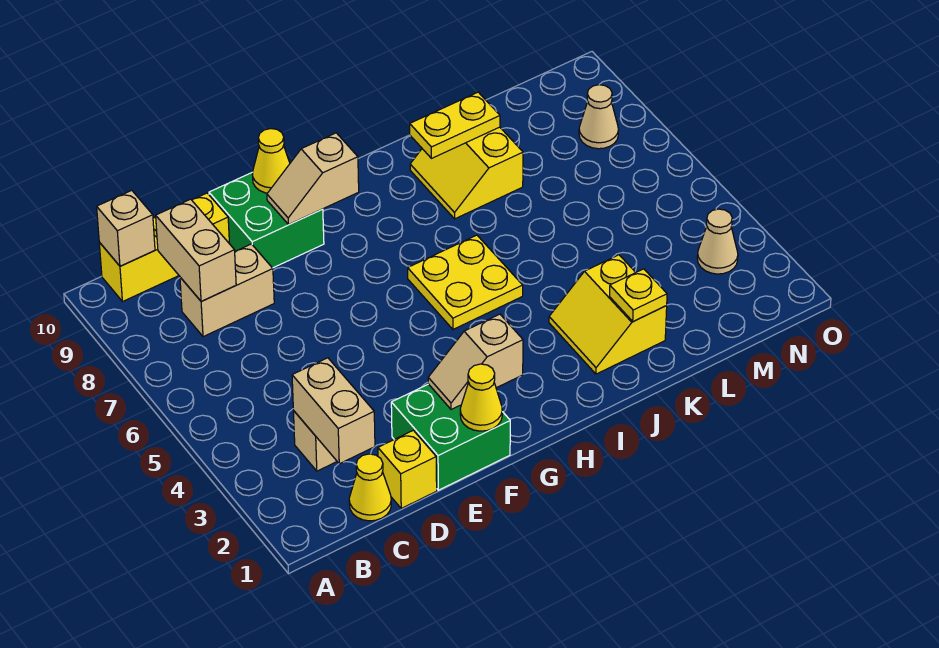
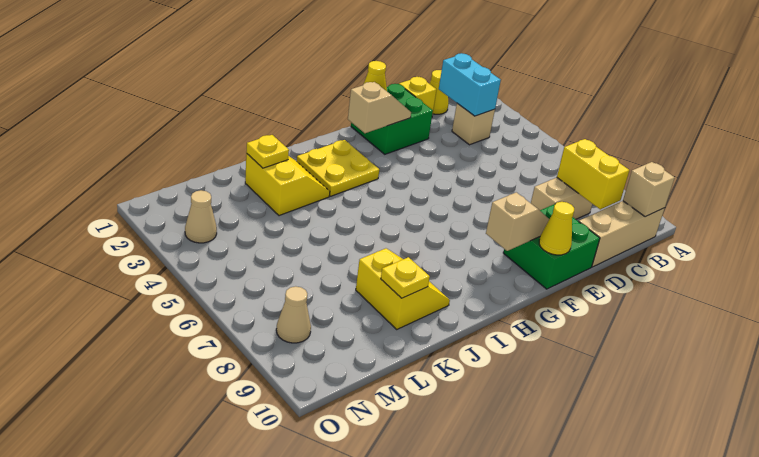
yellow brick B10:D10 level 1 -> tan brick B10:D10 level 1
tan brick C2:C3 level 2 -> cyan brick C2:C3 level 2
tan brick C8:C9 level 2 -> yellow brick C8:C9 level 2
yellow plate H5:I6 level 1 -> yellow plate H2:I3 level 1
yellow plate J9:K9 level 2 -> yellow plate K9 level 2

